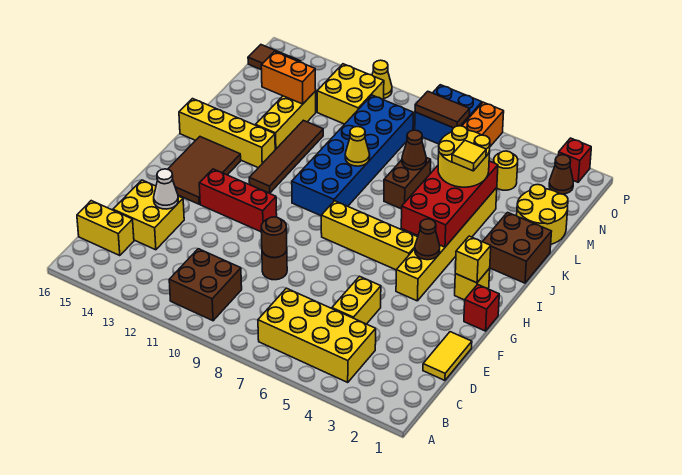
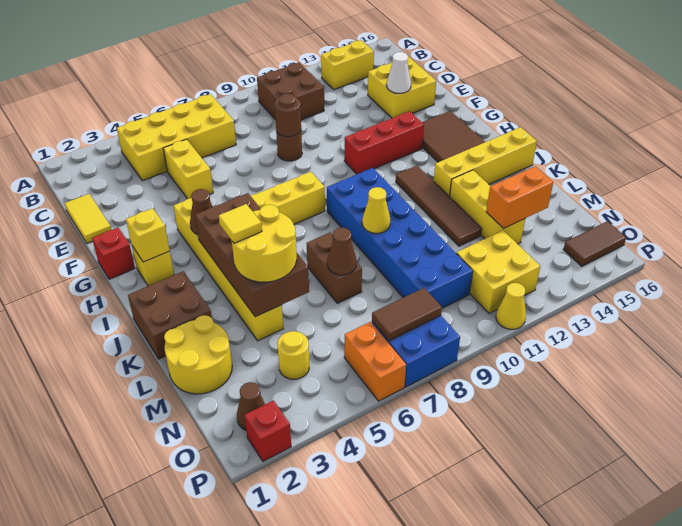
yellow brick C15:C16 level 1 -> yellow brick B13:B14 level 1
red brick I4:L5 level 2 -> brown brick I4:L5 level 2

